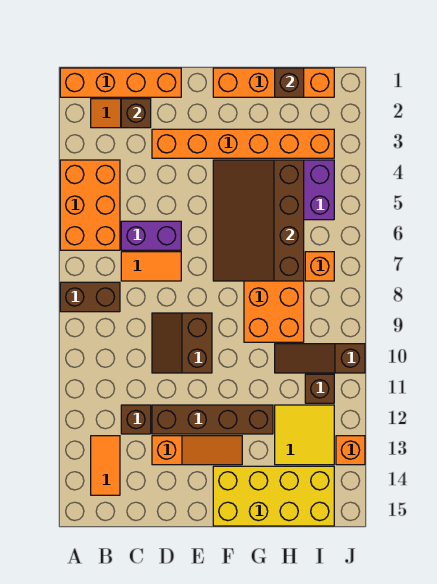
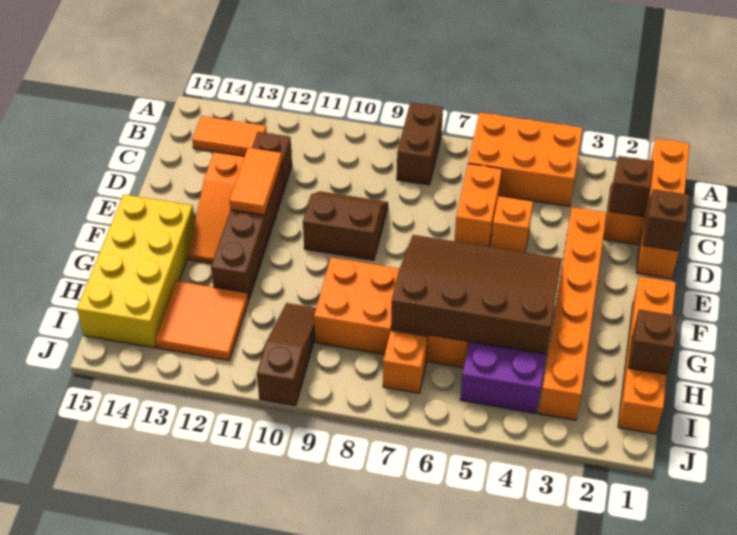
purple brick C6:D6 level 1 -> orange brick C6:D6 level 1
orange tile C7:D7 level 1 -> orange tile D12:E12 level 2
yellow tile H12:I13 level 1 -> orange tile H12:I13 level 1
brown brick I11 level 1 -> brown brick D1 level 2
orange brick J13 level 1 -> orange brick D5 level 1

